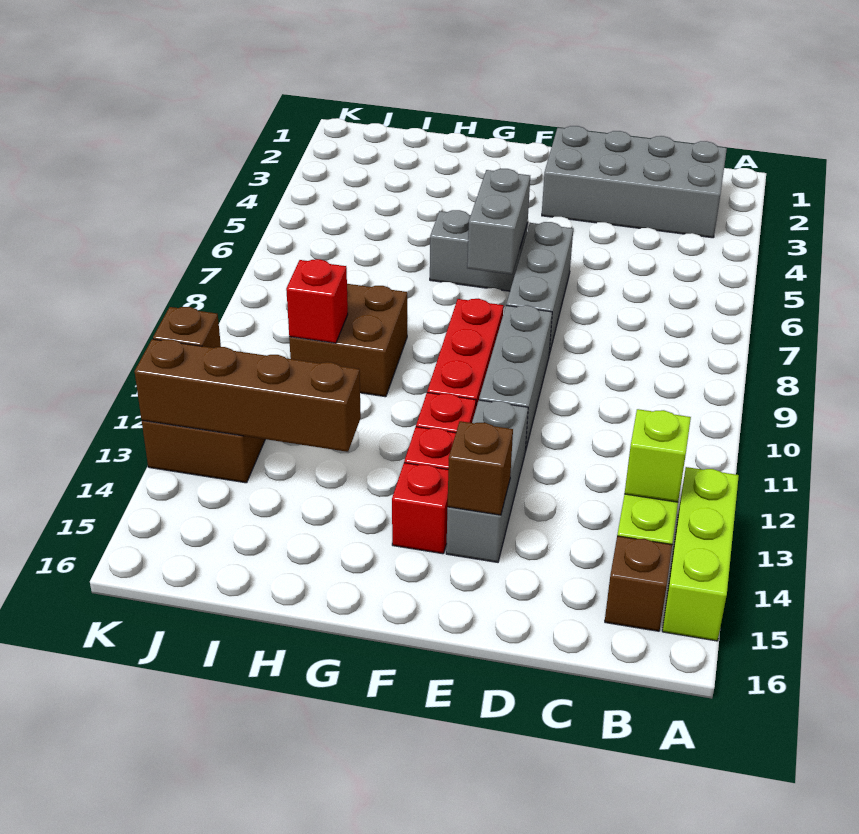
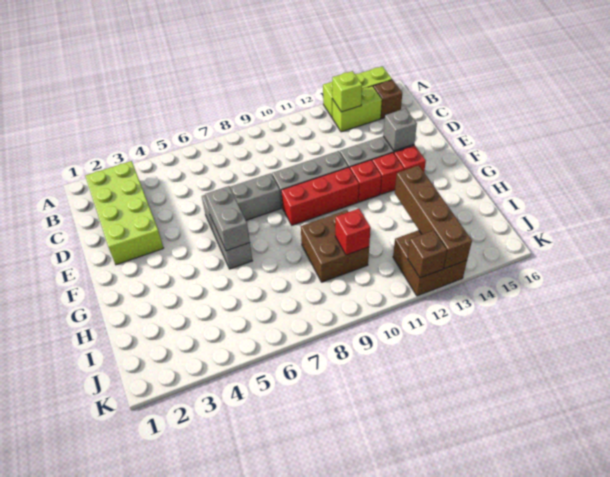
grey brick B2:E3 level 1 -> lime brick B2:E3 level 1
brown brick E14 level 2 -> grey brick E14 level 2
grey brick F6:F7 level 2 -> grey brick F6:G6 level 2

